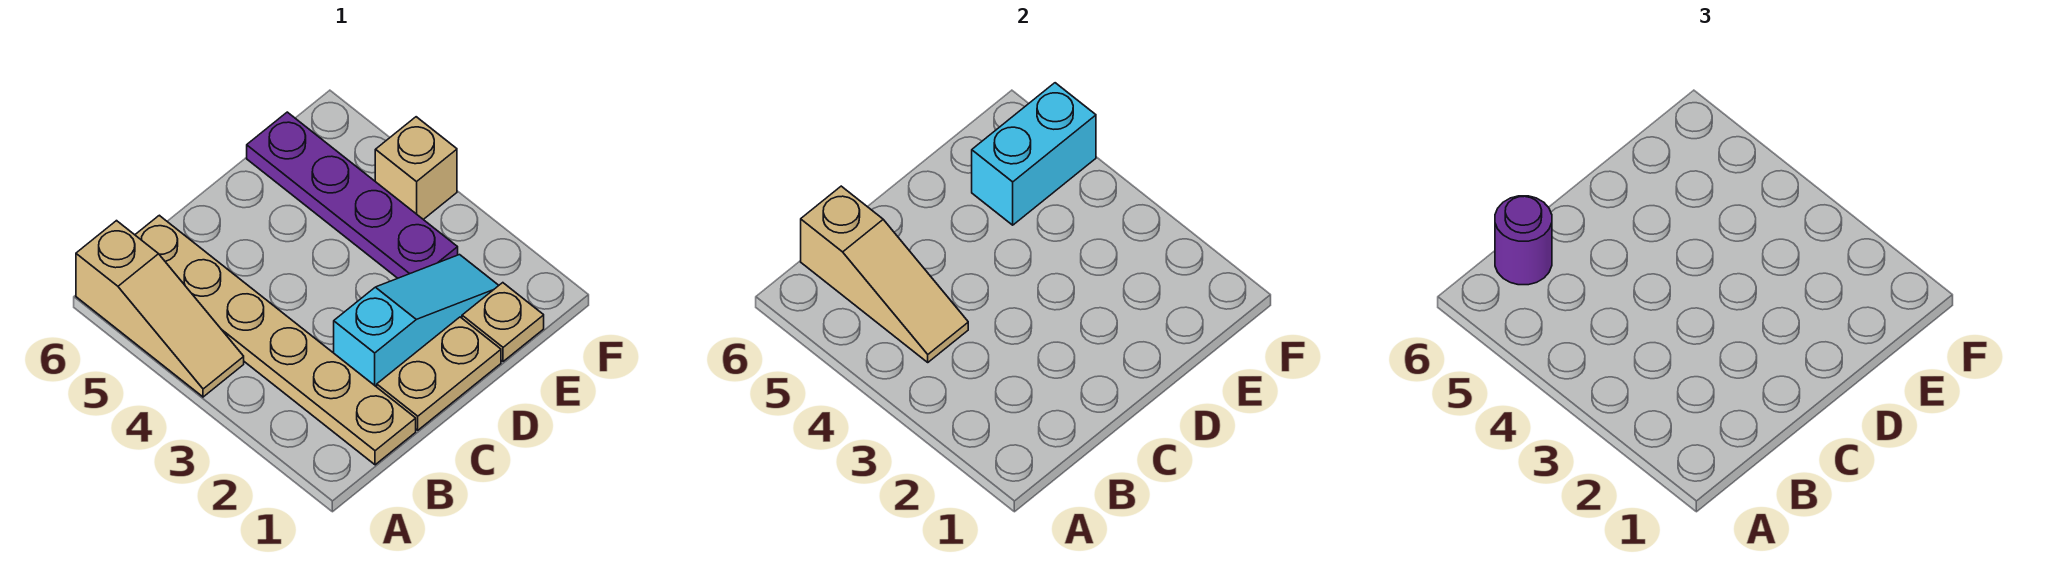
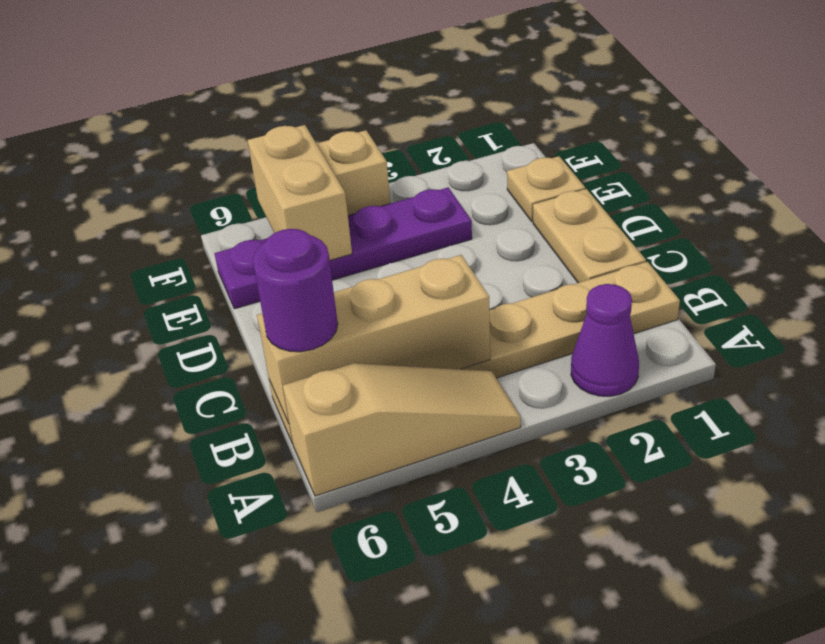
none -> purple cone A2 level 1
tan slope B4:B6 level 2 top 6 -> tan brick B4:B6 level 2
cyan slope C2:E2 level 1 top C -> none
cyan brick E5:F5 level 2 -> tan brick E5:F5 level 2

